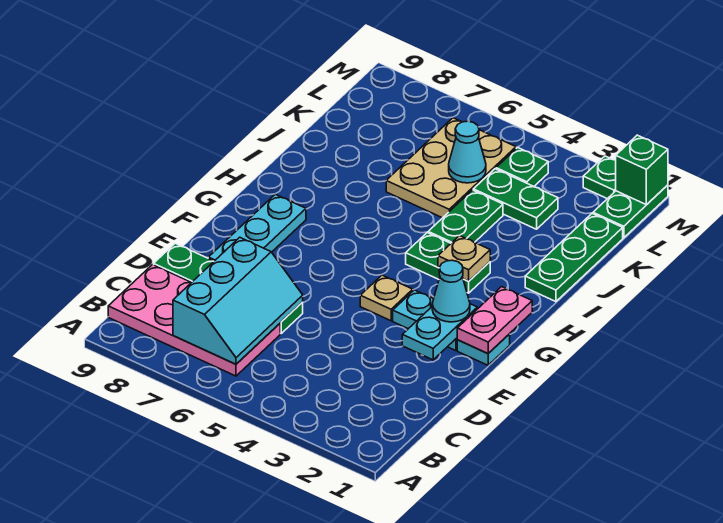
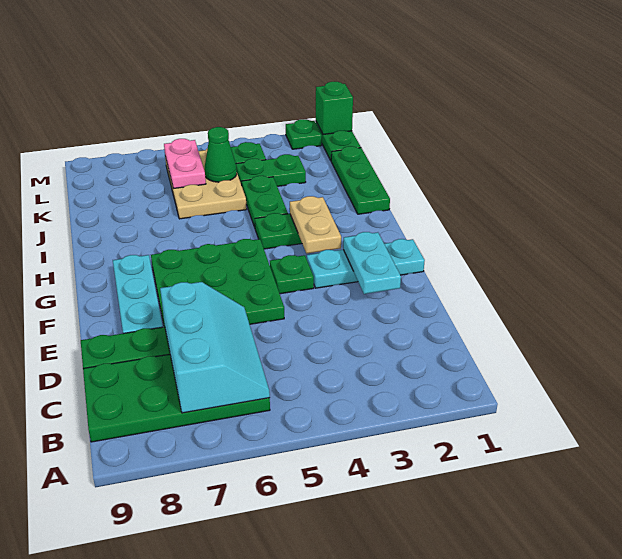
pink plate B6:C9 level 1 -> green plate B6:C9 level 1
none -> green plate E5:G7 level 1
pink plate F1:G1 level 2 -> pink plate K6:L6 level 2
cyan cone F2 level 3 -> none
tan plate F4 level 1 -> green plate F4 level 1
tan plate H3 level 2 -> tan plate G3:H3 level 2
cyan cone K5 level 2 -> green cone K5 level 2

